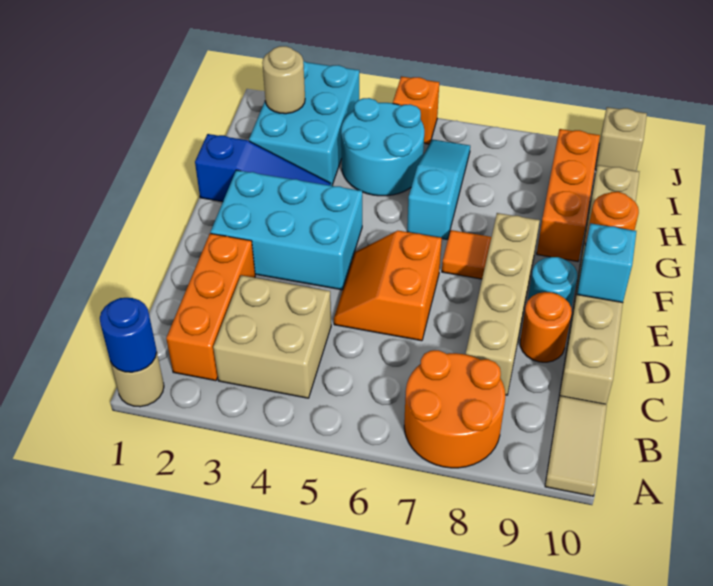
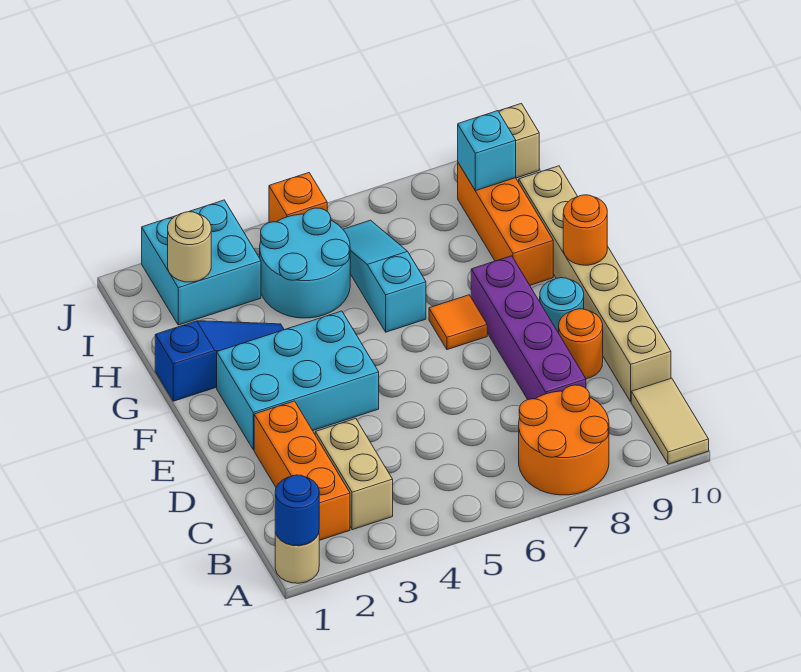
tan brick B3:C4 level 1 -> tan brick B3:C3 level 1
tan brick C8:F8 level 1 -> purple brick C8:F8 level 1
orange slope D5:E6 level 1 top 6 -> none
cyan brick E10 level 2 -> cyan brick I9 level 2
cyan brick H2:J3 level 1 -> cyan brick I2:J3 level 1

